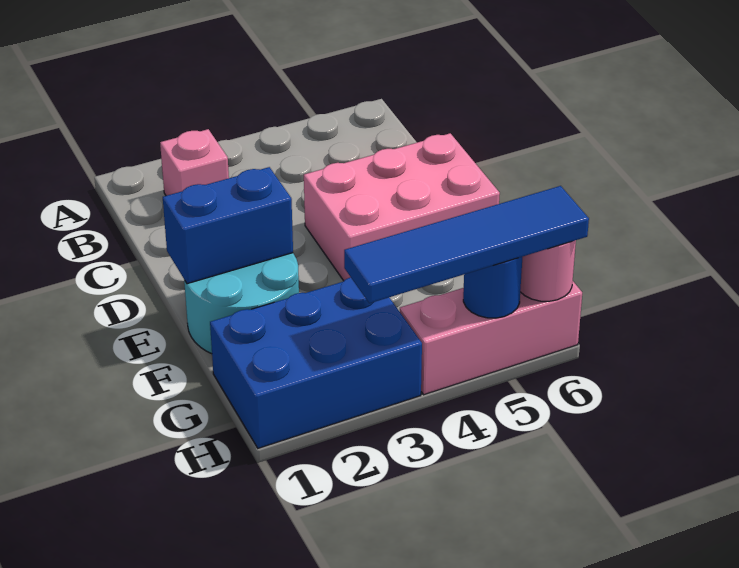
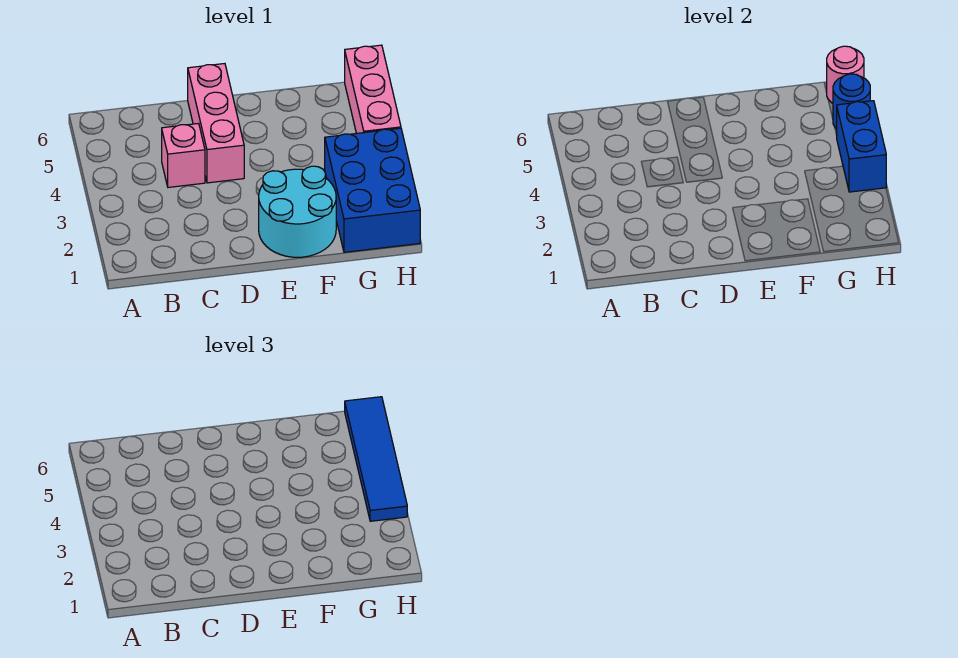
pink brick B2 level 1 -> pink brick C4 level 1
pink brick D4:E6 level 1 -> pink brick D4:D6 level 1
blue brick E1:E2 level 2 -> blue brick H3:H4 level 2

